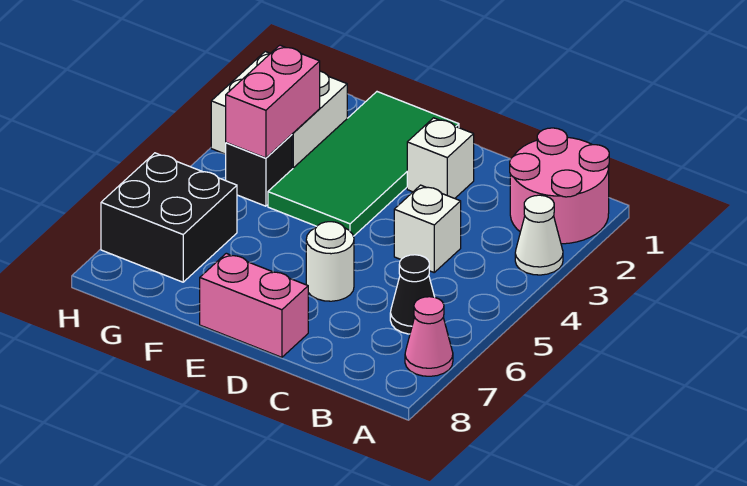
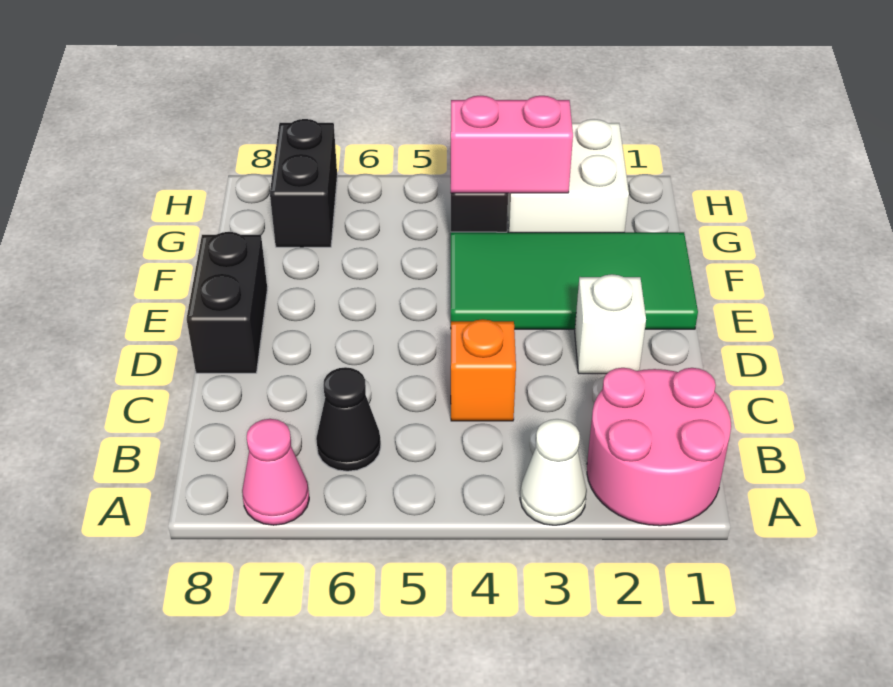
white brick C4 level 1 -> orange brick C4 level 1
white round brick D6 level 1 -> none
pink brick D8:E8 level 1 -> black brick D8:E8 level 1
black brick G6:H7 level 1 -> black brick G7:H7 level 1

